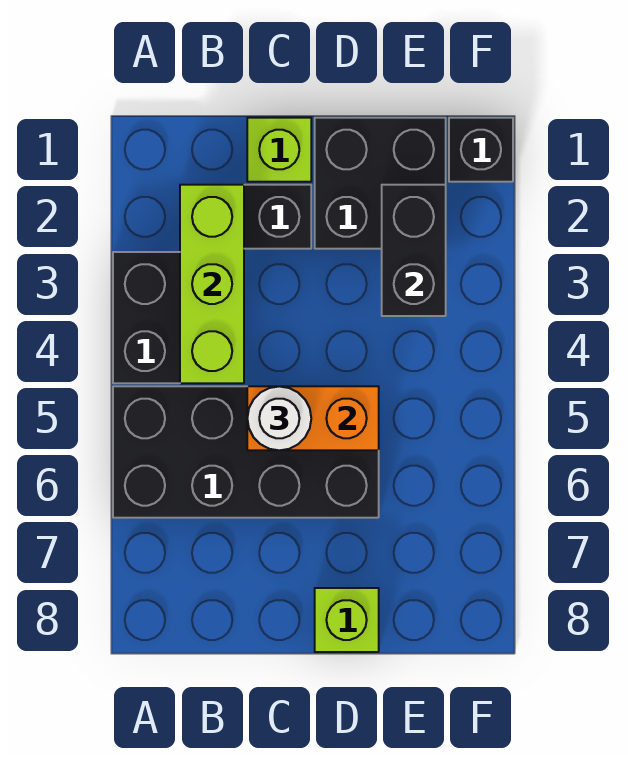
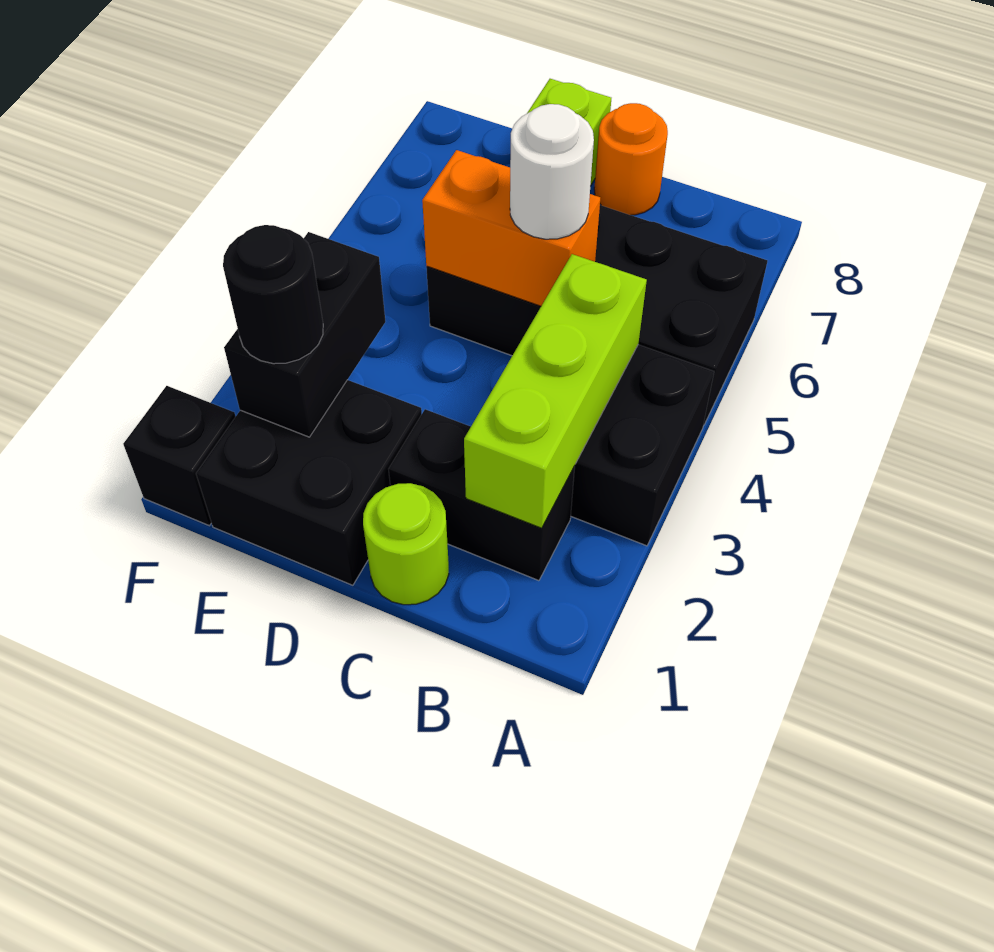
lime brick C1 level 1 -> lime round brick C1 level 1
none -> orange round brick C8 level 1
none -> black round brick E2 level 3

